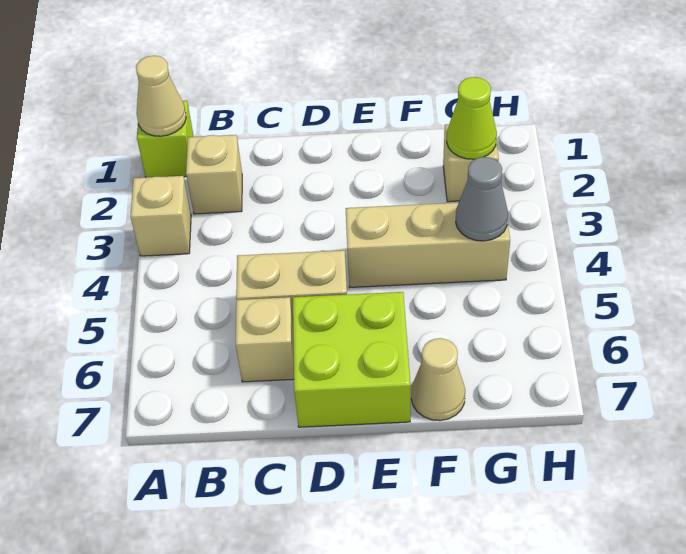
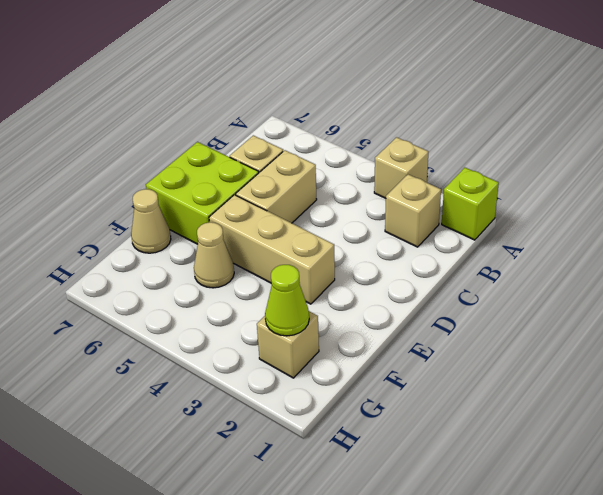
tan cone A1 level 2 -> tan cone F5 level 1
tan brick E4:G4 level 1 -> tan brick E3:E5 level 1
grey cone G4 level 2 -> none

